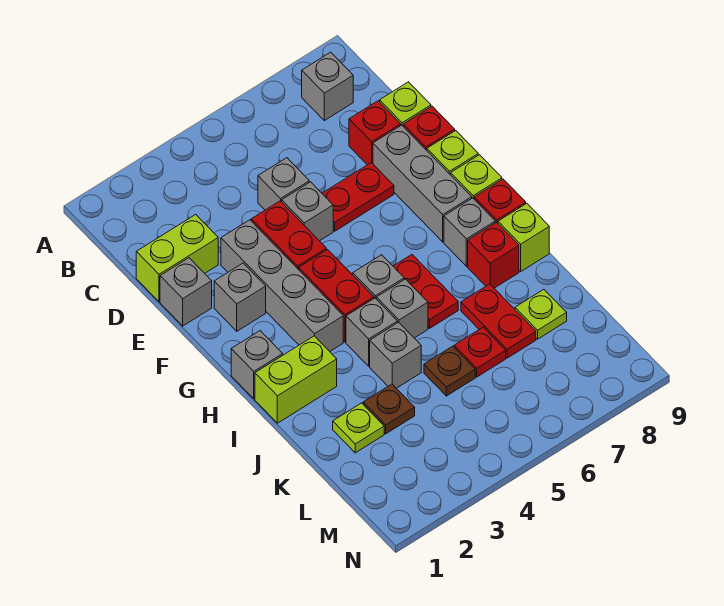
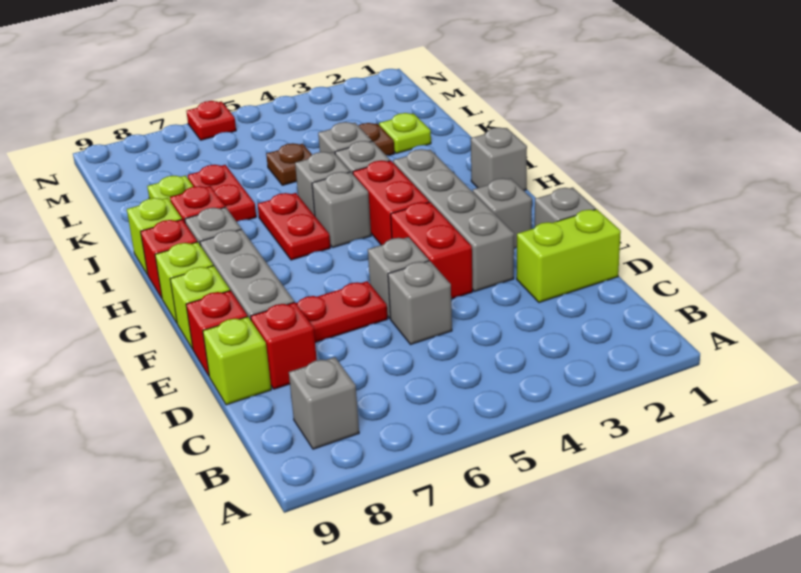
lime brick I1:I2 level 1 -> none
red plate K6 level 1 -> red plate N6 level 1

